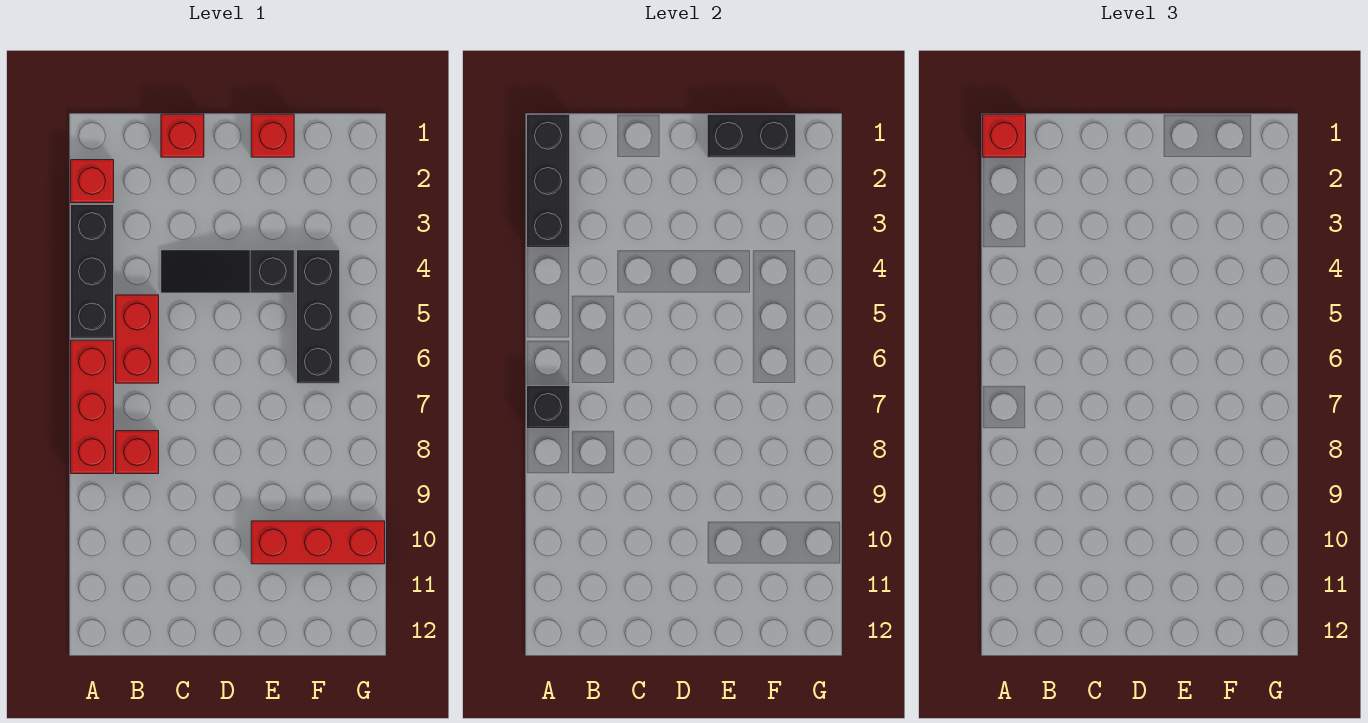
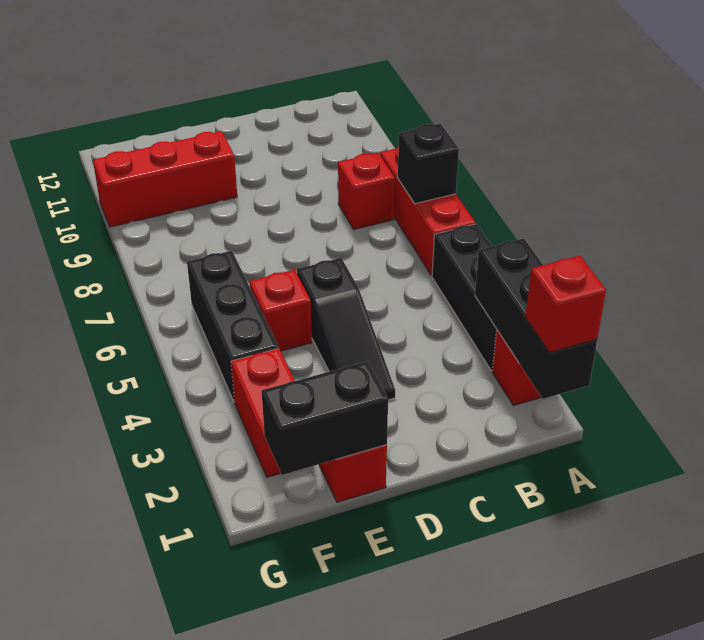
red brick B5:B6 level 1 -> red brick F2:F3 level 1
red brick C1 level 1 -> red brick E5 level 1
black slope C4:E4 level 1 top E -> black slope D3:D5 level 1 top 5

